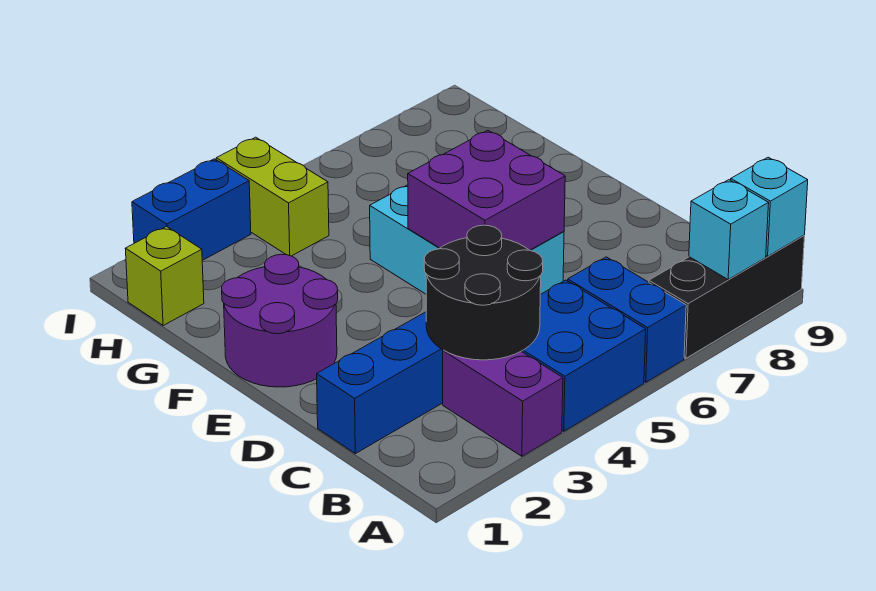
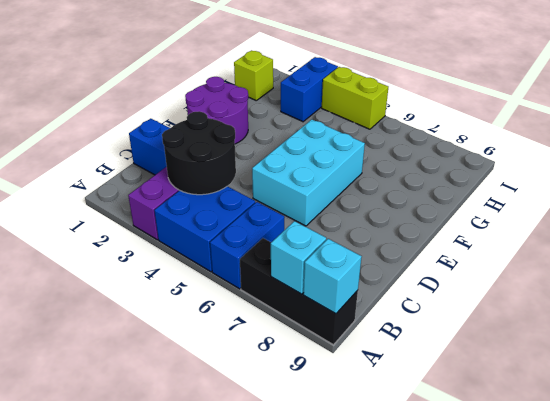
purple brick D5:E6 level 2 -> none
lime brick H4:I4 level 1 -> lime brick I4:I5 level 1
blue brick I2:I3 level 1 -> blue brick H3:I3 level 1

